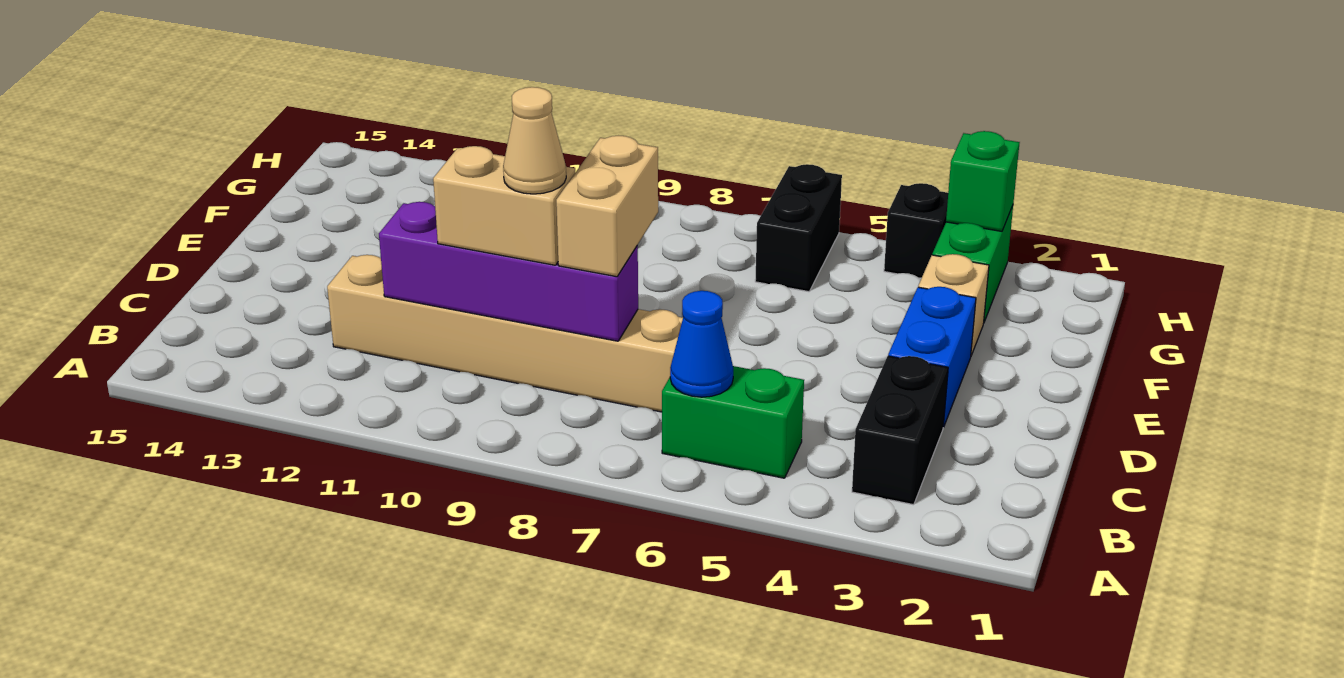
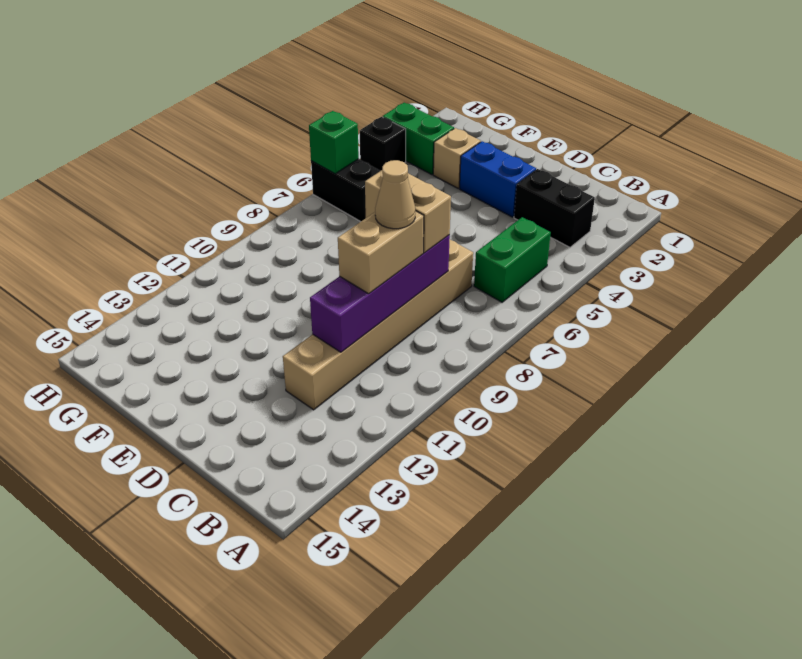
blue cone B6 level 2 -> none
green brick H3 level 2 -> green brick H6 level 2

